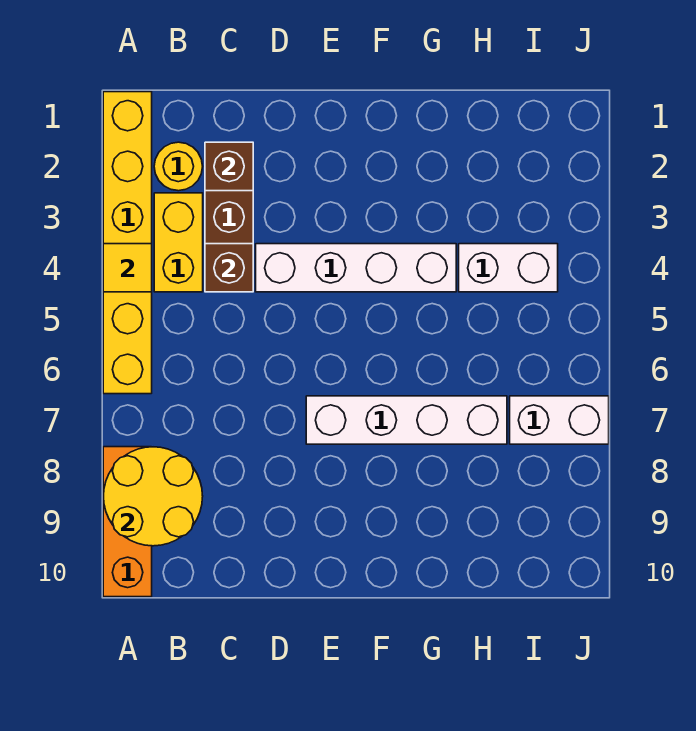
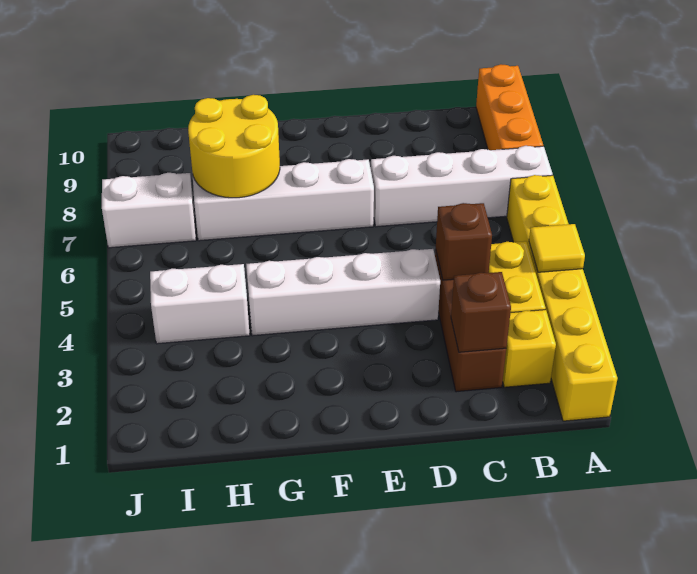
none -> white brick A7:D7 level 1
yellow round brick A8:B9 level 2 -> yellow round brick G7:H8 level 2
yellow round brick B2 level 1 -> yellow brick B2 level 1

